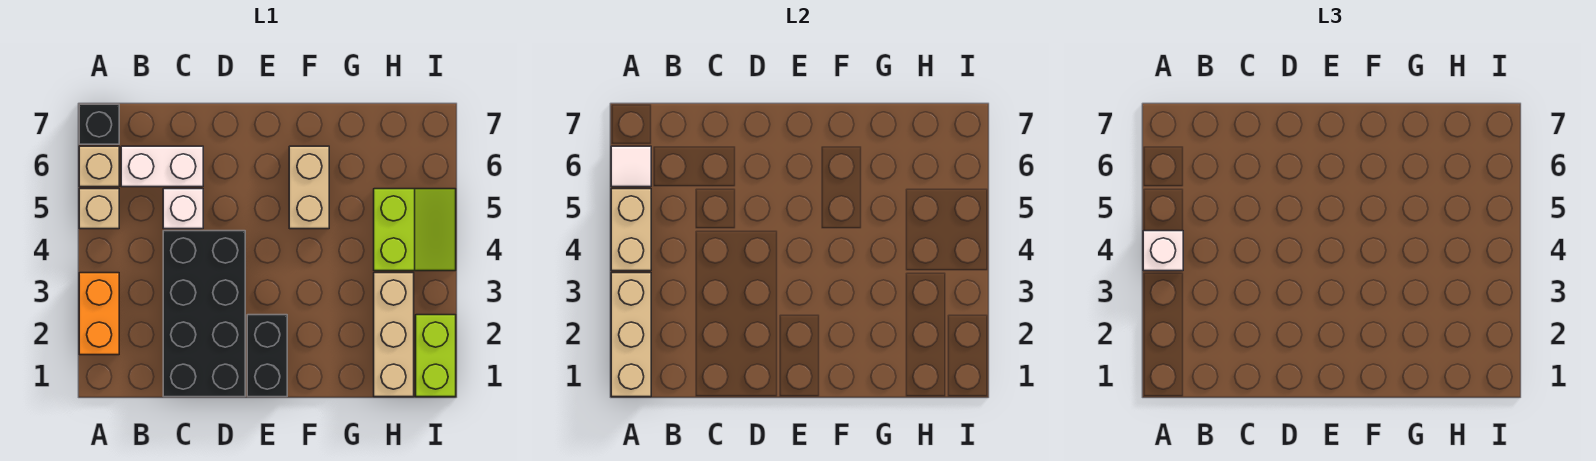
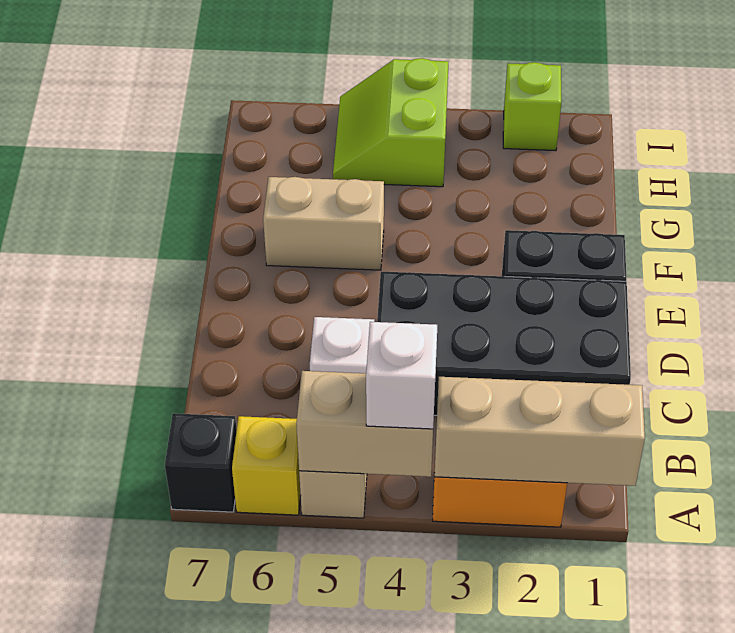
tan brick A6 level 1 -> yellow brick A6 level 1
white tile A6 level 2 -> none
white brick B6:C6 level 1 -> none
tan brick H1:H3 level 1 -> none
lime slope H4:I5 level 1 top H -> lime slope H4:I5 level 1 top 4
lime brick I1:I2 level 1 -> lime brick I2 level 1

